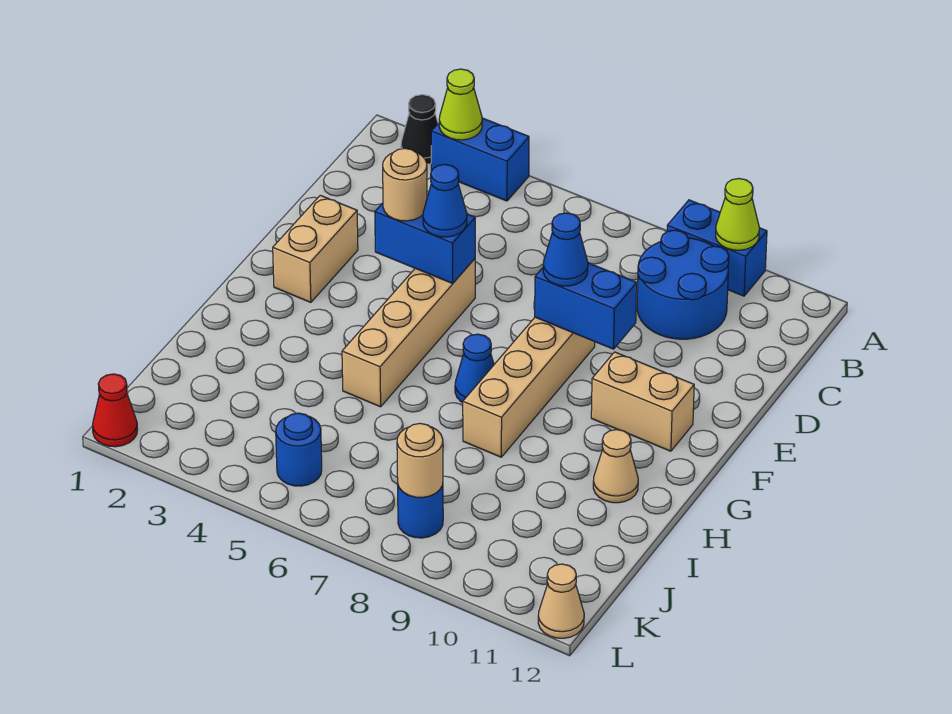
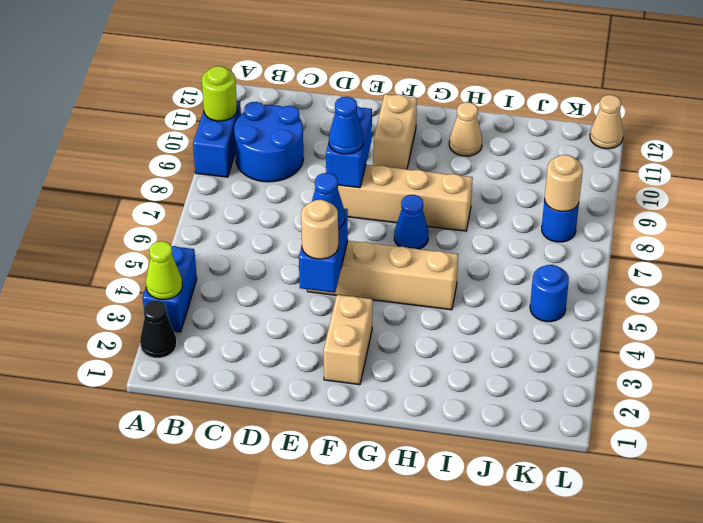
lime cone A10 level 2 -> lime round brick A10 level 2
tan brick E2:F2 level 1 -> tan brick F2:F3 level 1
red cone L1 level 1 -> none

